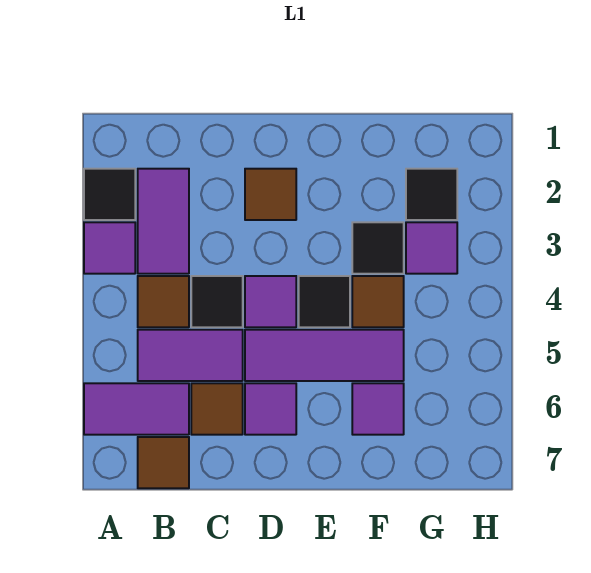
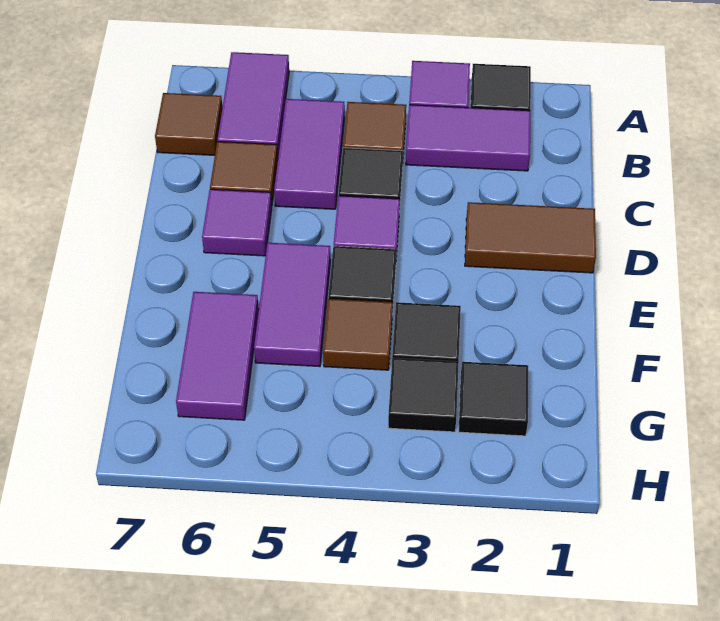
brown tile D2 level 1 -> brown tile D1:D2 level 1
purple tile D5:F5 level 1 -> purple tile E5:F5 level 1
purple tile F6 level 1 -> purple tile F6:G6 level 1
purple tile G3 level 1 -> black tile G3 level 1

